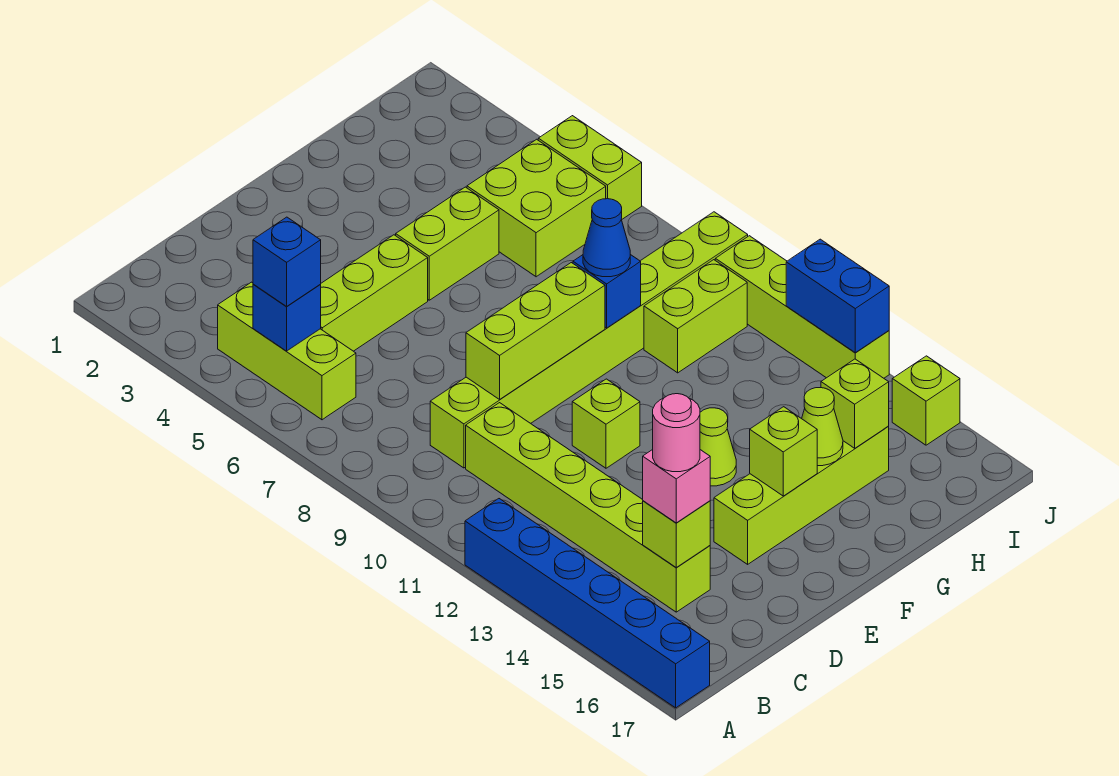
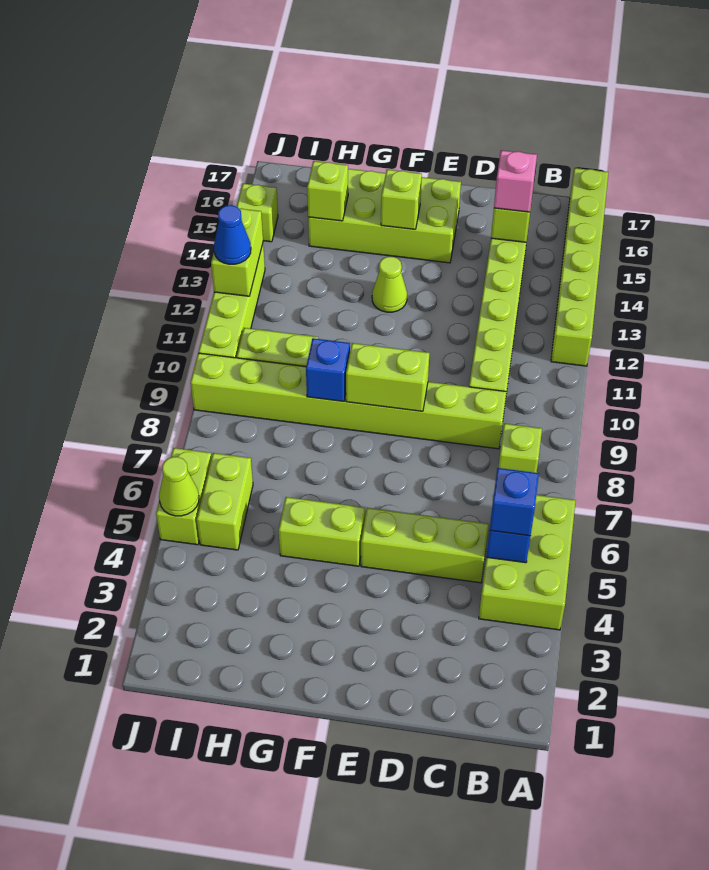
blue brick A12:A17 level 1 -> lime brick A12:A17 level 1
lime brick B4:B6 level 1 -> lime brick A4:B6 level 1
pink round brick C15 level 4 -> none
lime brick D9:F9 level 2 -> lime brick E9:F9 level 2
lime brick E11 level 1 -> lime brick B8 level 1
lime brick E15:H15 level 1 -> lime brick E15:H16 level 1
blue cone G9 level 3 -> blue cone J12 level 3
lime cone G15 level 2 -> lime cone J5 level 2
lime brick H5:I6 level 1 -> lime brick I5:I6 level 1
blue brick J12:J13 level 2 -> lime brick J12:J13 level 2

